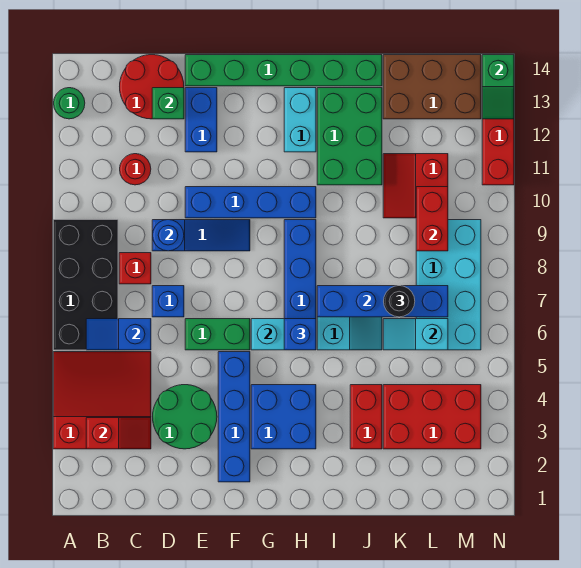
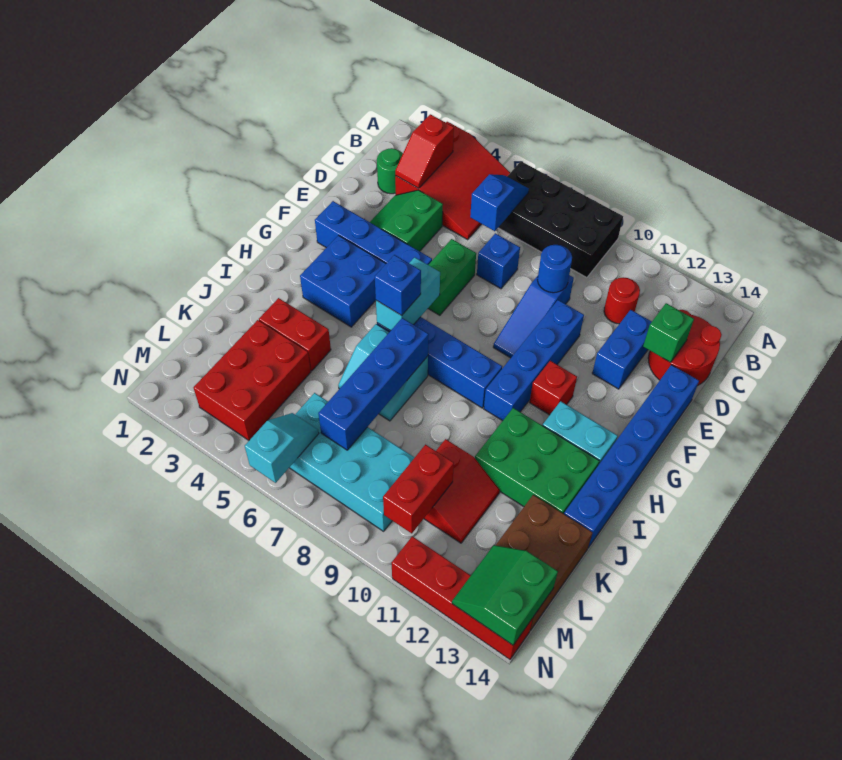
green round brick A13 level 1 -> green round brick C2 level 1
red brick C8 level 1 -> red brick G11 level 1
green round brick D3:E4 level 1 -> green slope D3:E4 level 1 top 4
blue brick E12:E13 level 1 -> blue brick D12:E12 level 1
green brick E14:J14 level 1 -> blue brick E14:J14 level 1
cyan slope K6:L6 level 2 top L -> cyan slope M6:N6 level 2 top N
black round brick K7 level 3 -> none
red slope K10:L11 level 1 top L -> red slope K10:L11 level 1 top 10
red brick L9:L10 level 2 -> red brick L10:M10 level 2
green slope N13:N14 level 2 top 14 -> green slope M13:N14 level 2 top 14

